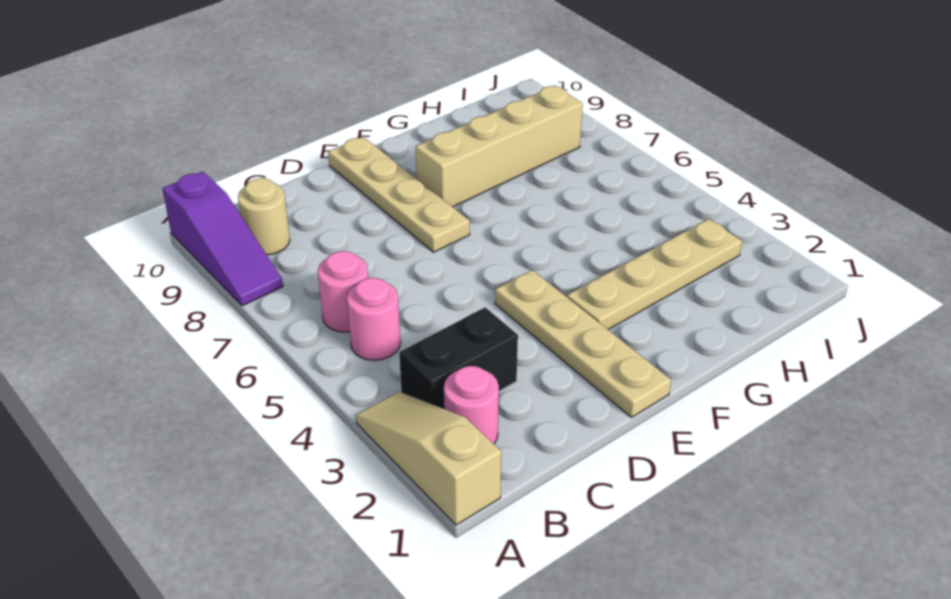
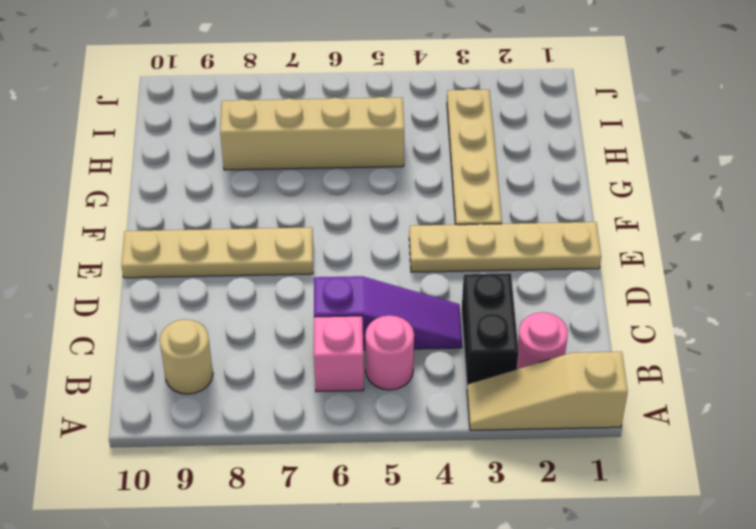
purple slope A8:A10 level 1 top 10 -> purple slope C4:C6 level 1 top 6
pink round brick B6 level 1 -> pink brick B6 level 1
tan brick F8:I8 level 1 -> tan brick H5:H8 level 1

